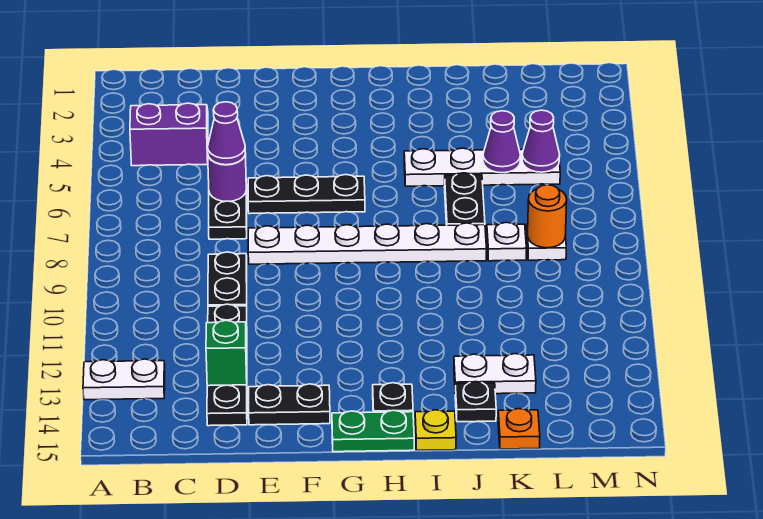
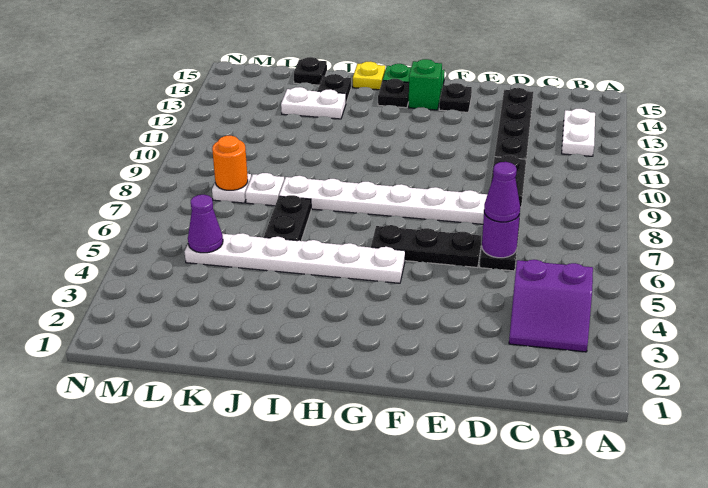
white plate A13:B13 level 1 -> white plate B12:B13 level 1
green brick D13 level 2 -> green brick G14 level 1
black plate E14:F14 level 1 -> black plate F14 level 1
white plate I5:L5 level 1 -> white plate G5:L5 level 1
purple cone K5 level 2 -> none
orange plate K15 level 1 -> black plate K15 level 1

